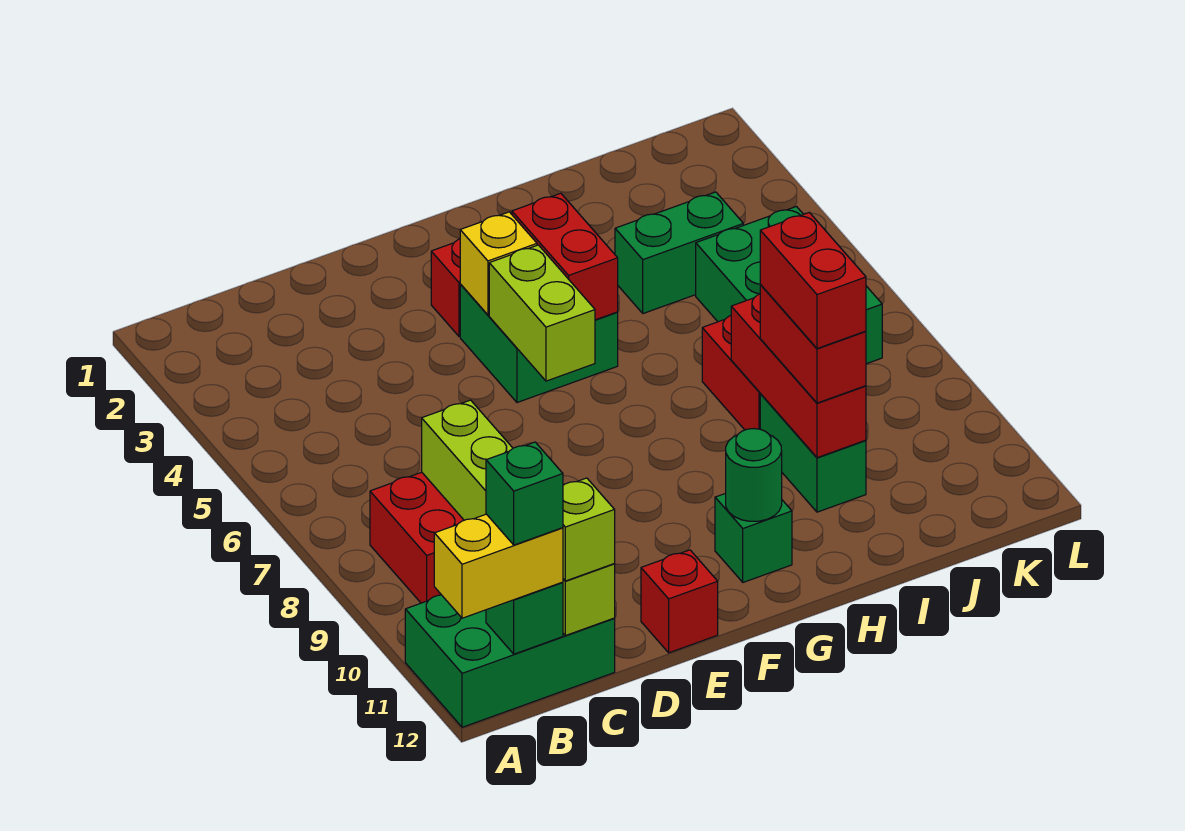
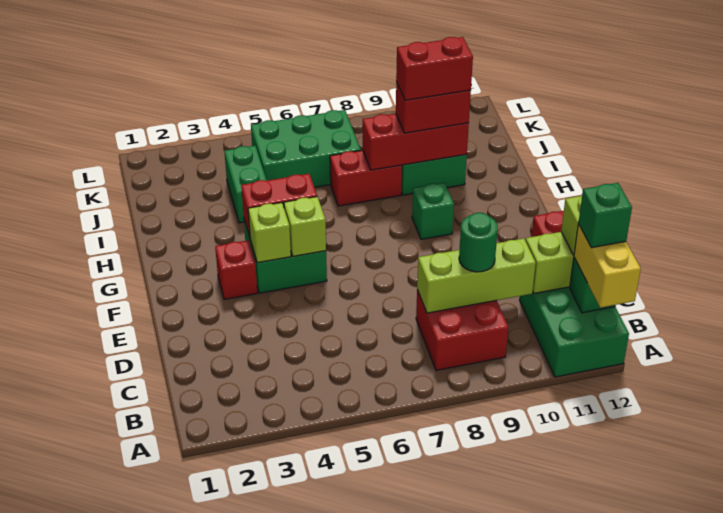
yellow brick F4 level 2 -> lime brick F4 level 2
lime brick F5:F6 level 2 -> lime brick F5 level 2
green brick G11 level 1 -> green brick G9 level 1
green round brick G11 level 2 -> green round brick C9 level 3

